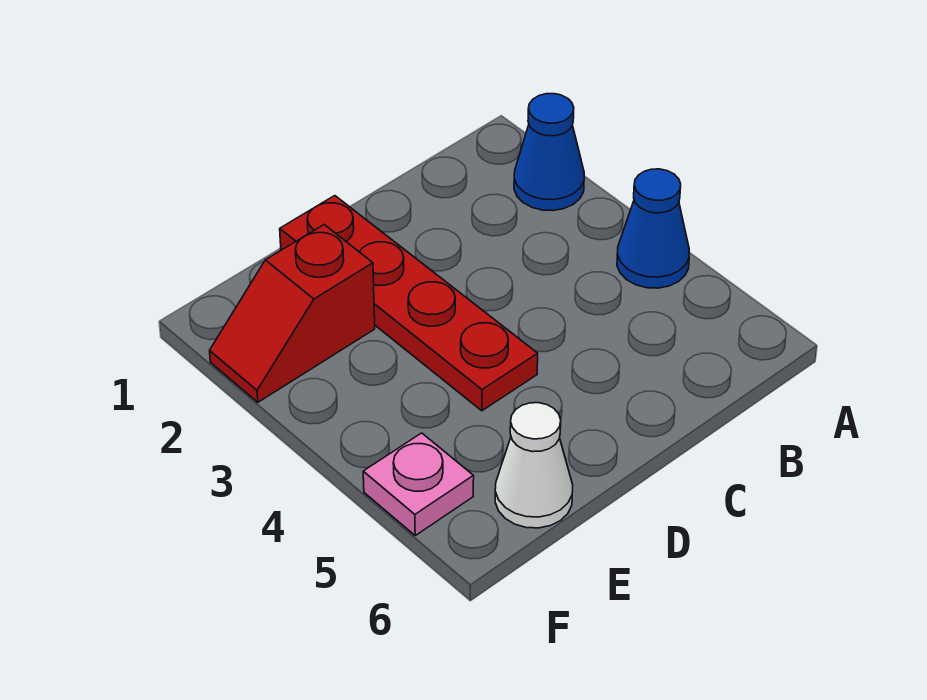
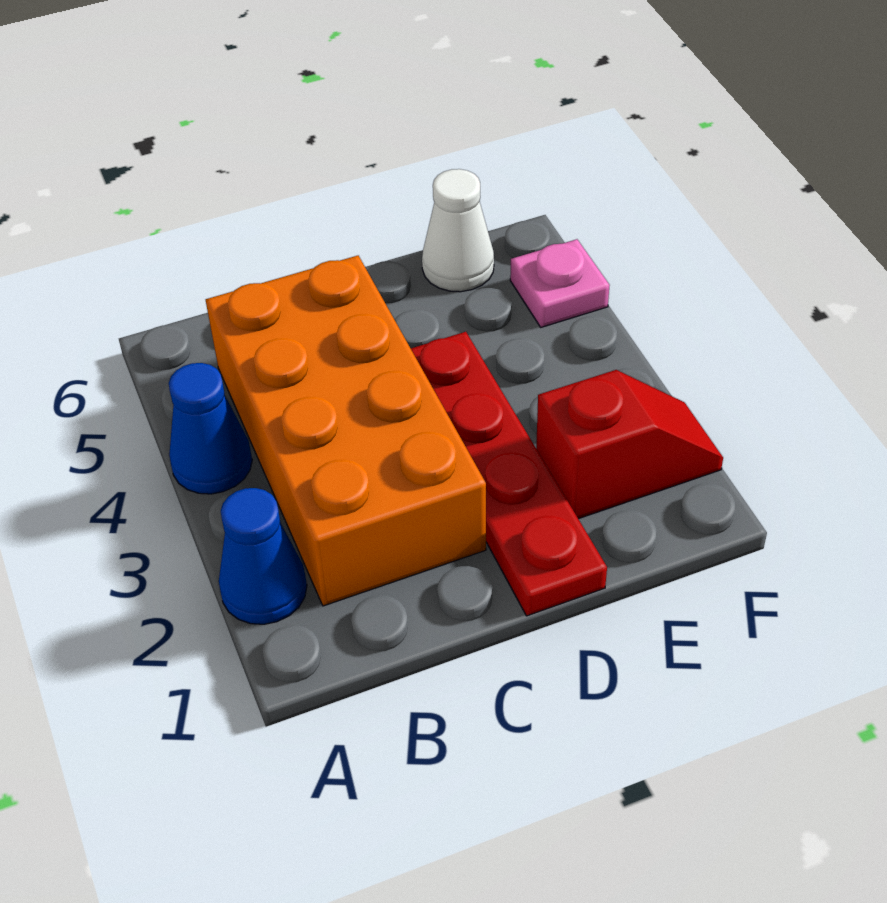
none -> orange brick B2:C5 level 1

